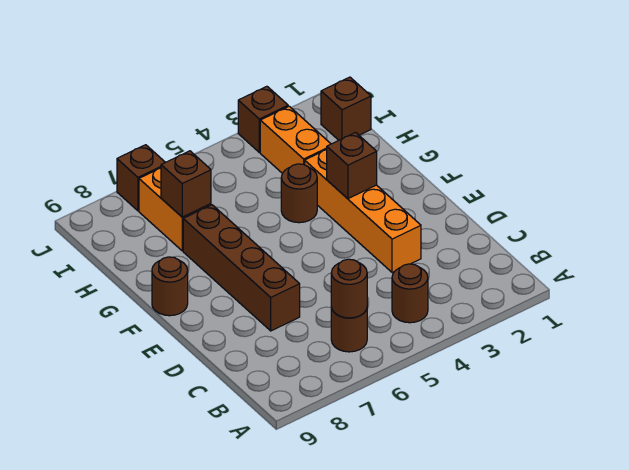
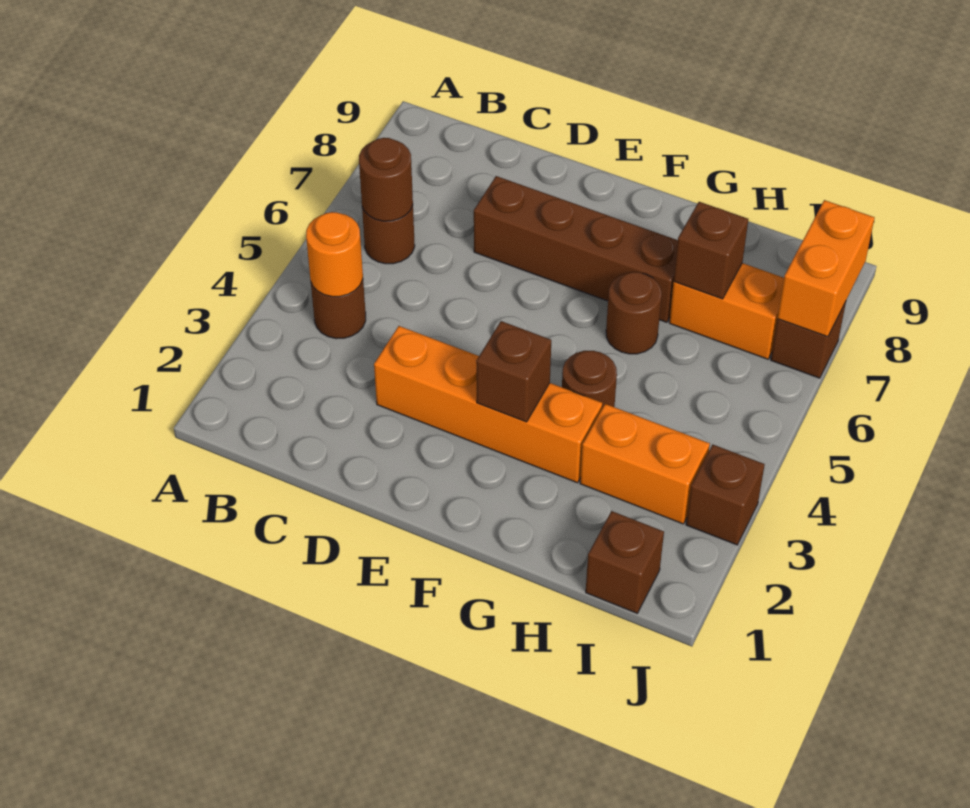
none -> orange round brick B4 level 2
brown round brick F9 level 1 -> brown round brick G6 level 1
none -> orange brick J7:J8 level 2

